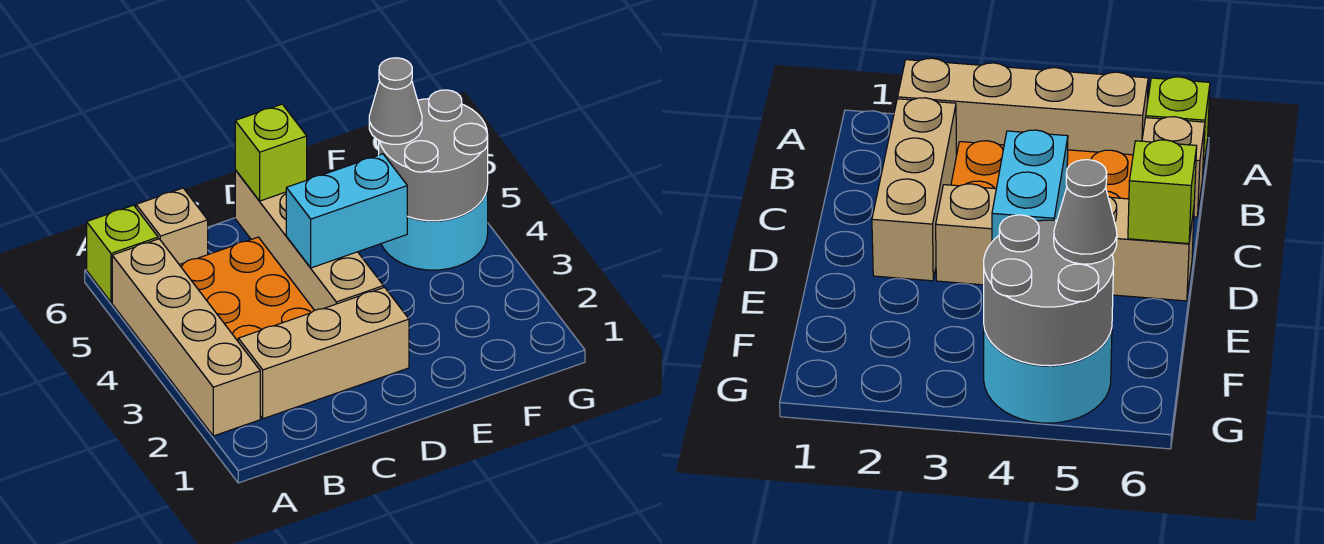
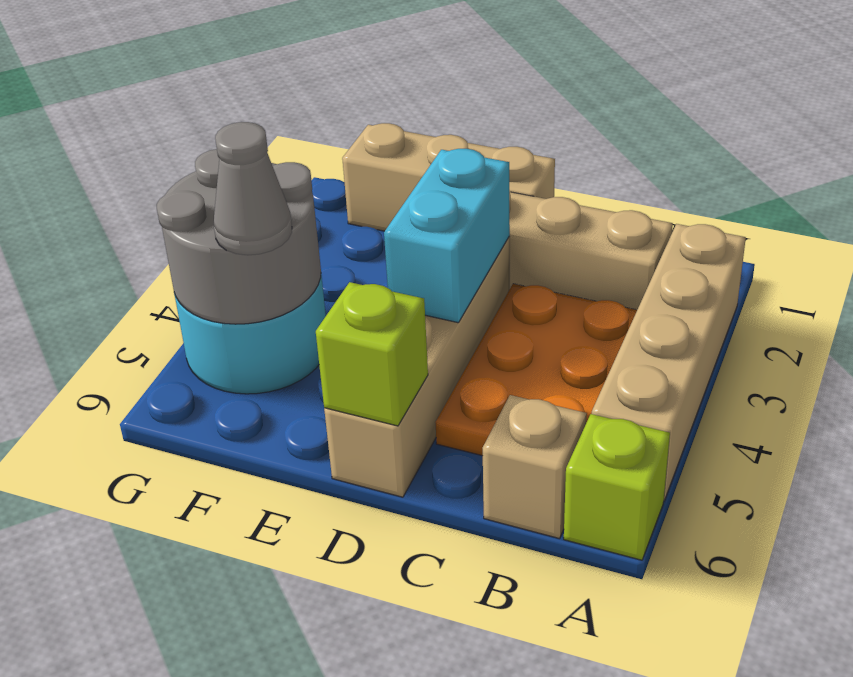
none -> tan brick D1:F1 level 1
cyan brick D4:E4 level 2 -> cyan brick D3:D4 level 2

